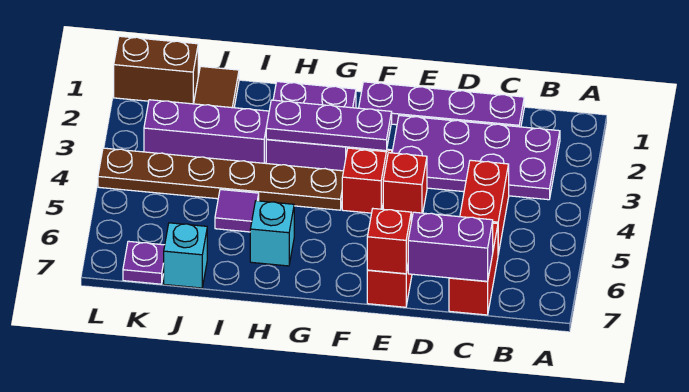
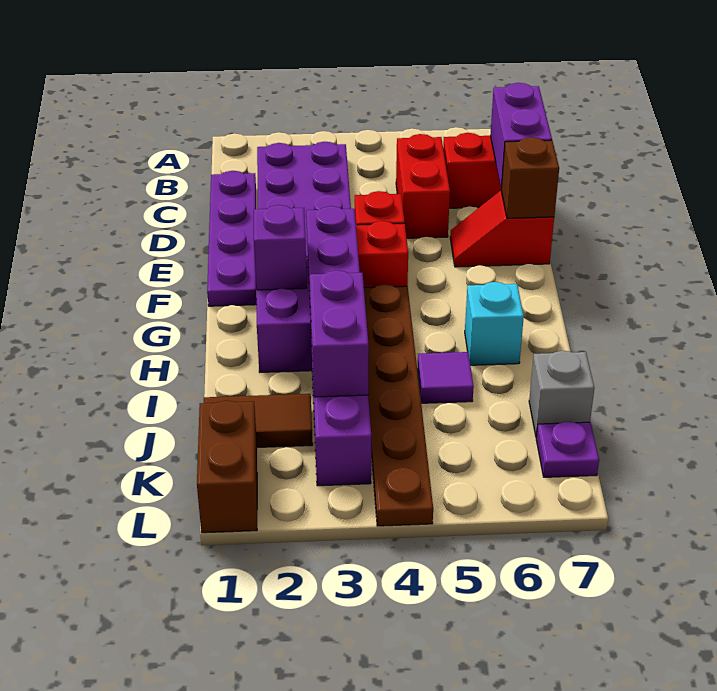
red brick C4:C5 level 1 -> red brick C5:D5 level 1
red brick E7 level 2 -> brown brick E7 level 2
none -> purple brick G2 level 2
none -> purple brick I3:J3 level 2
cyan brick J7 level 1 -> grey brick J7 level 1

